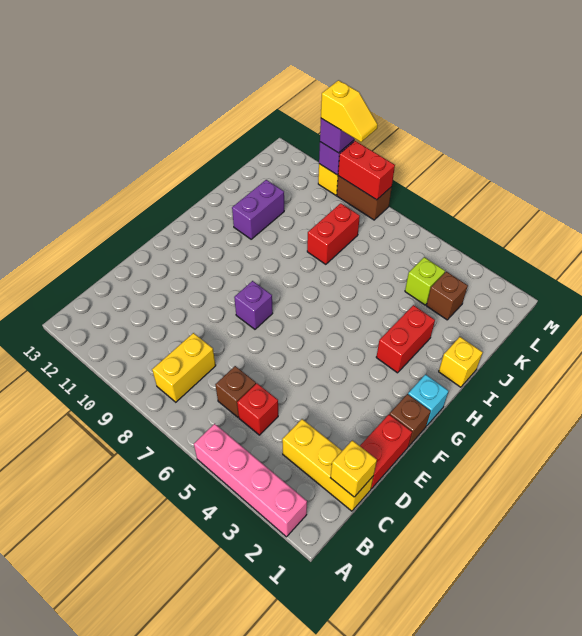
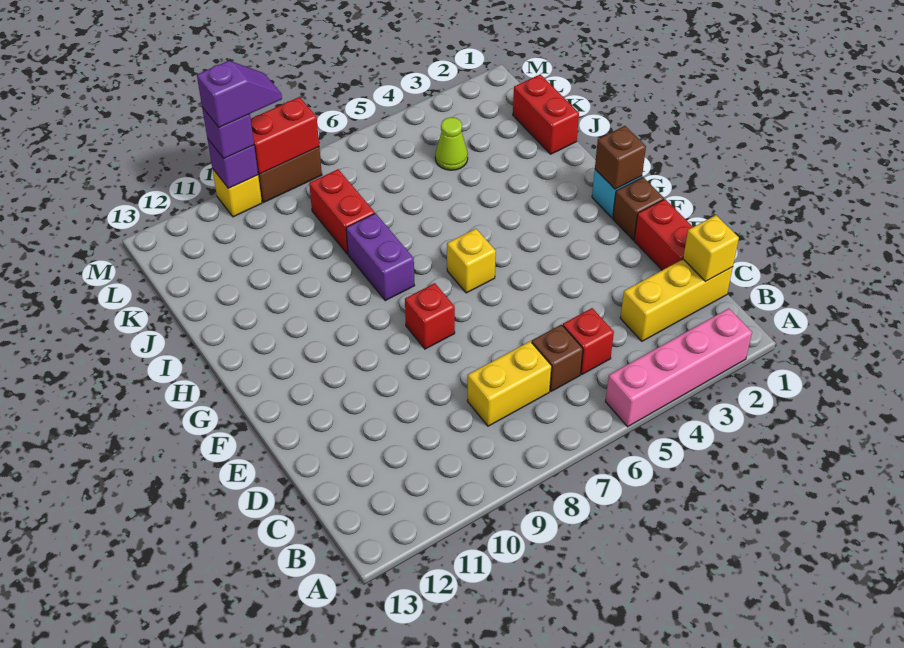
yellow brick B8:C8 level 1 -> yellow brick C7:C8 level 1
purple brick F8 level 1 -> red brick F8 level 1
red brick H3:I3 level 1 -> red brick J1:K1 level 1
yellow brick I1 level 1 -> yellow brick G6 level 1
purple brick I11:J11 level 1 -> purple brick H8:I8 level 1
brown brick K3 level 1 -> brown brick G1 level 2
lime brick K4 level 1 -> lime cone K4 level 1
yellow slope M9:M10 level 4 top 10 -> purple slope M9:M10 level 4 top 10

